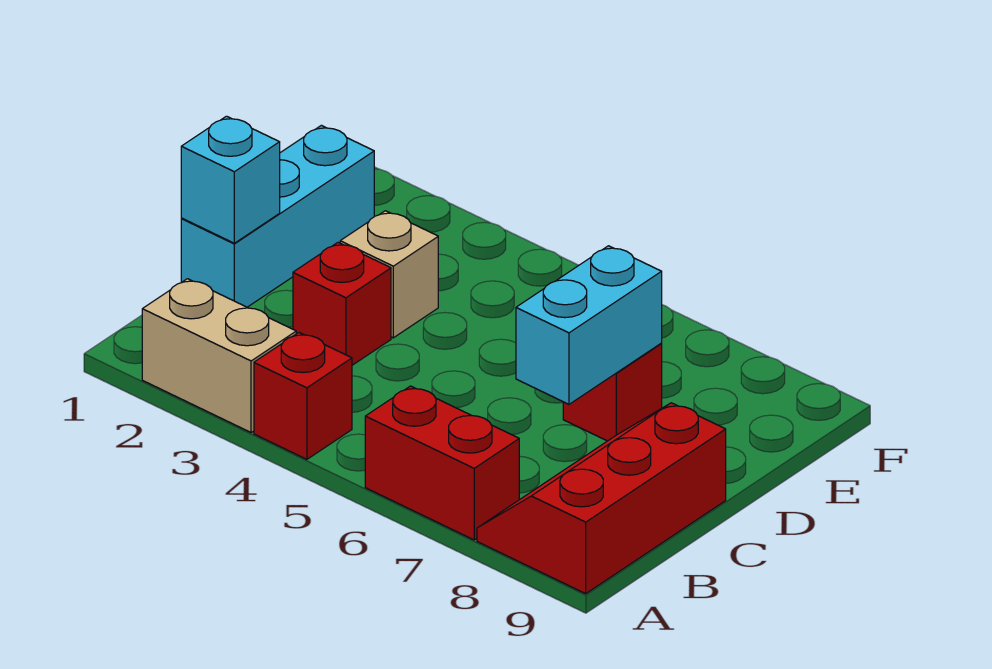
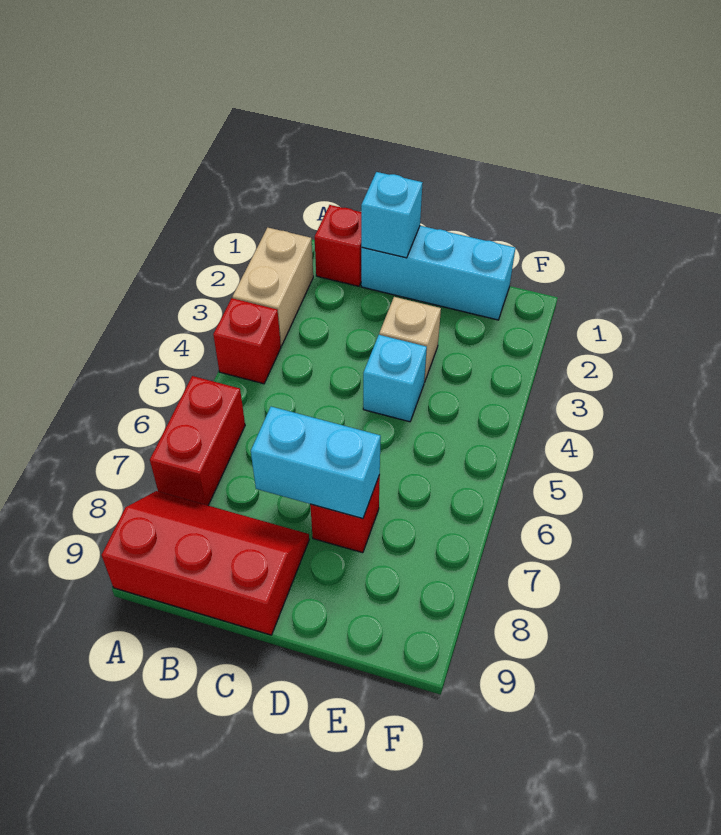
red brick C3 level 1 -> red brick B1 level 1
none -> cyan brick D4 level 1

